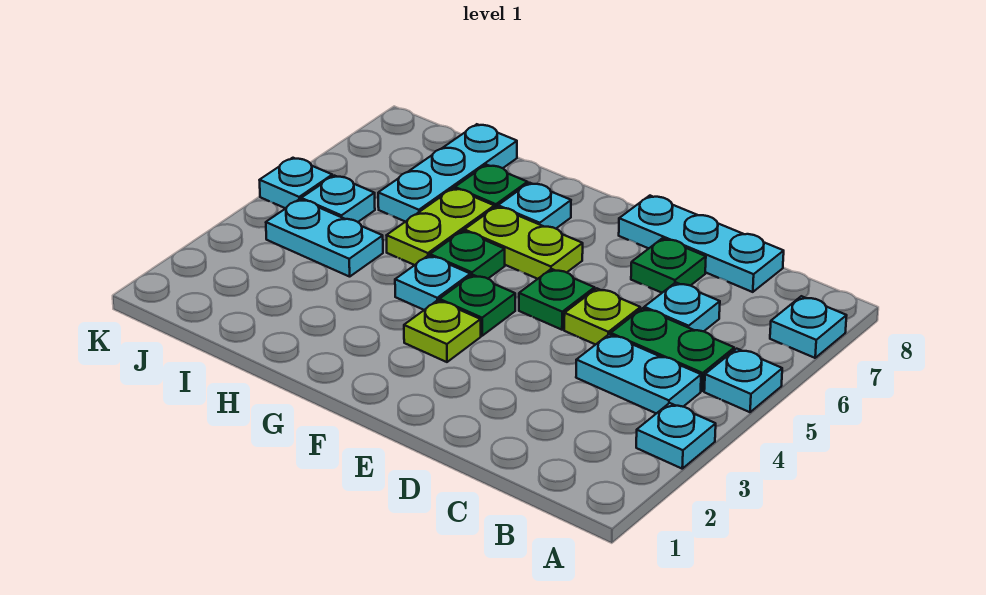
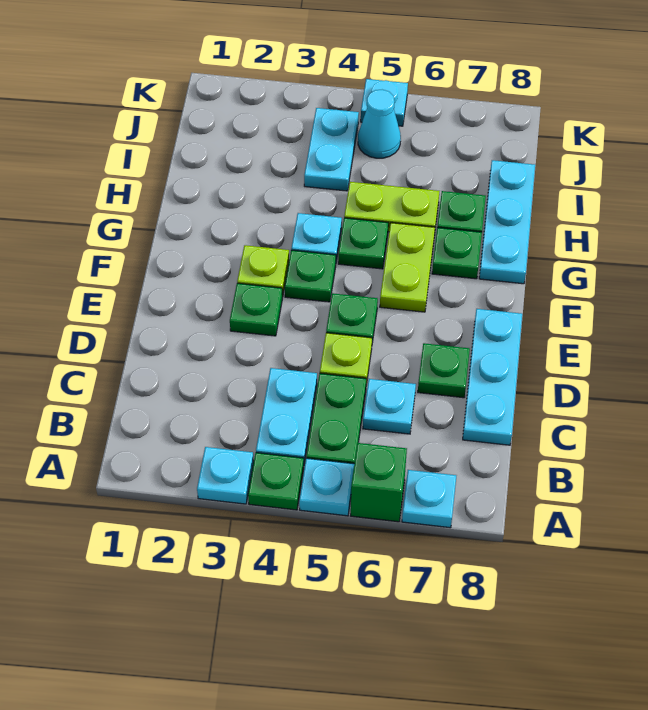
none -> green plate A4 level 1
none -> green brick A6 level 1
none -> green plate E3 level 1
cyan plate G7 level 1 -> green plate G7 level 1
cyan plate I6:I8 level 1 -> cyan plate G8:I8 level 1
cyan plate J5 level 1 -> cyan cone J5 level 1

